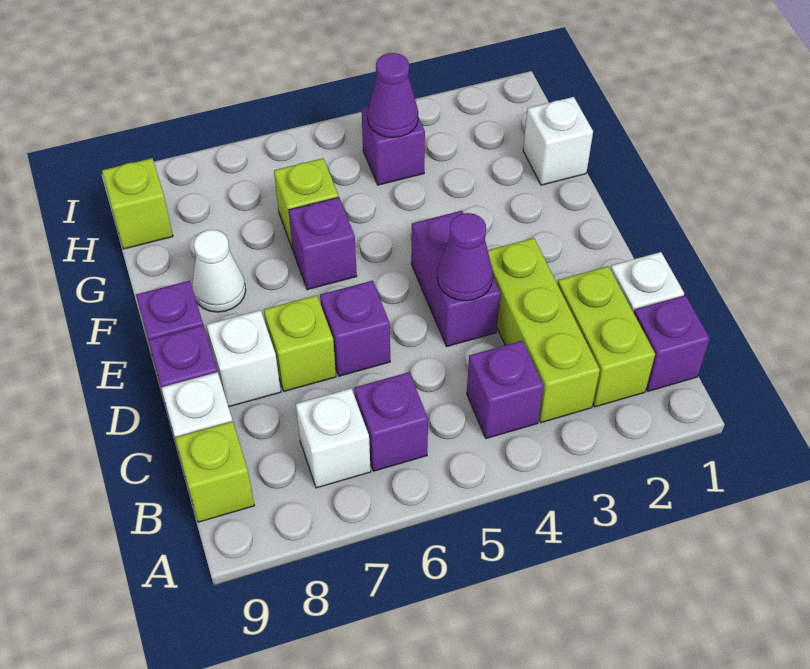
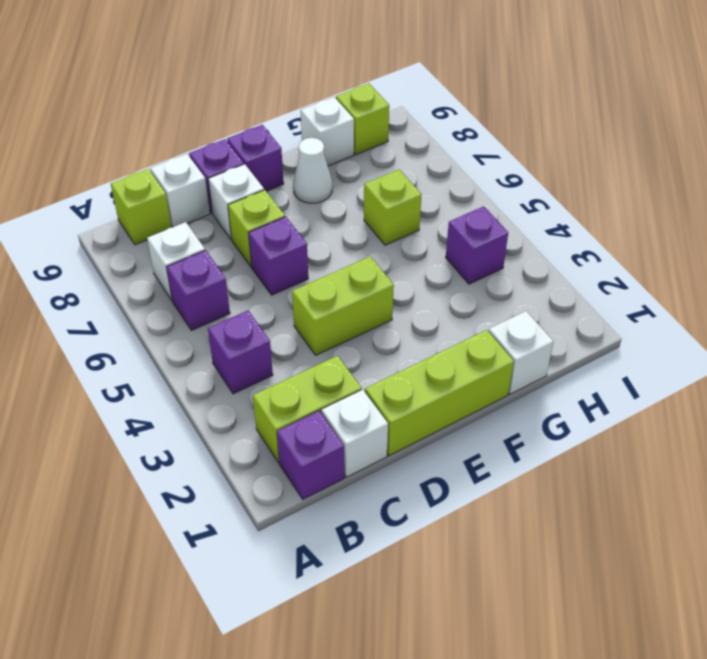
lime brick B3:D3 level 1 -> lime brick D1:F1 level 1
purple brick D4:E4 level 1 -> lime brick D4:E4 level 1
purple cone D4 level 2 -> none
purple brick F6 level 1 -> none
none -> white brick G9 level 1
purple cone H4 level 2 -> none

